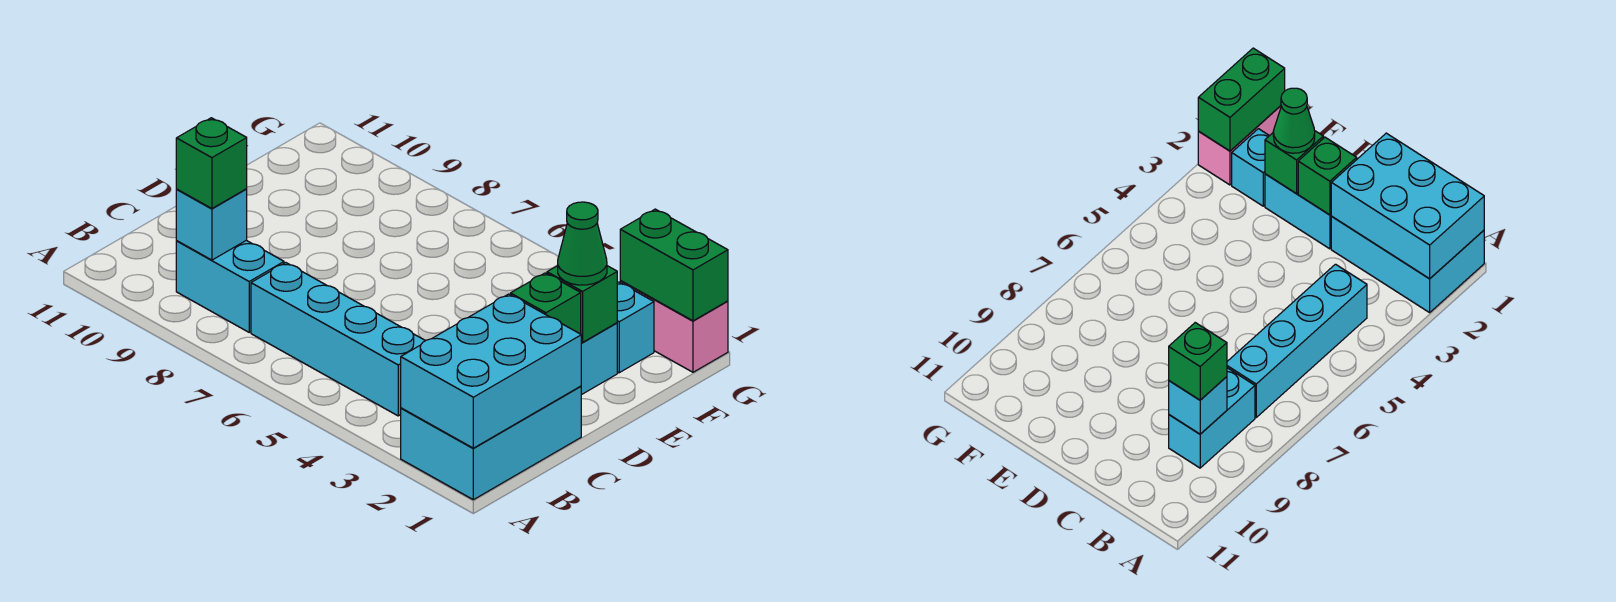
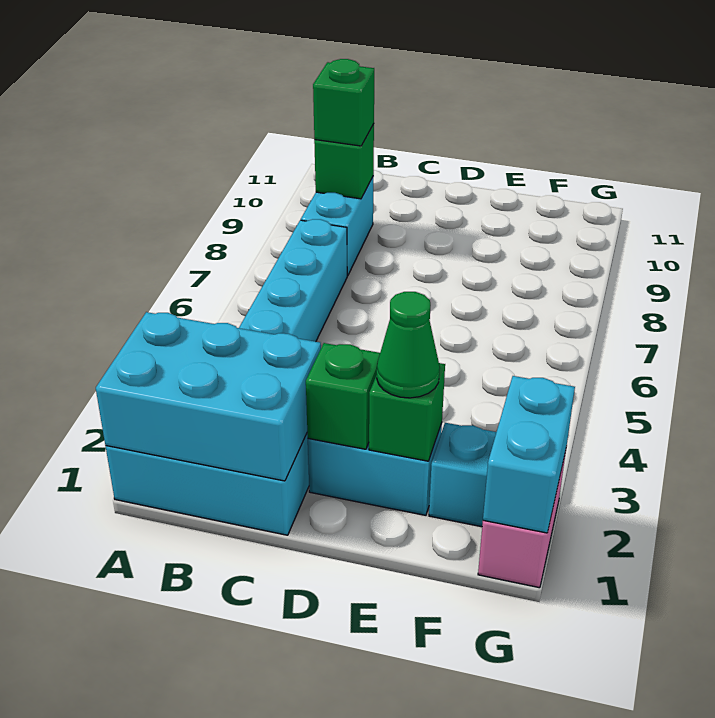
cyan brick B9 level 2 -> green brick B9 level 2
green brick G1:G2 level 2 -> cyan brick G1:G2 level 2

